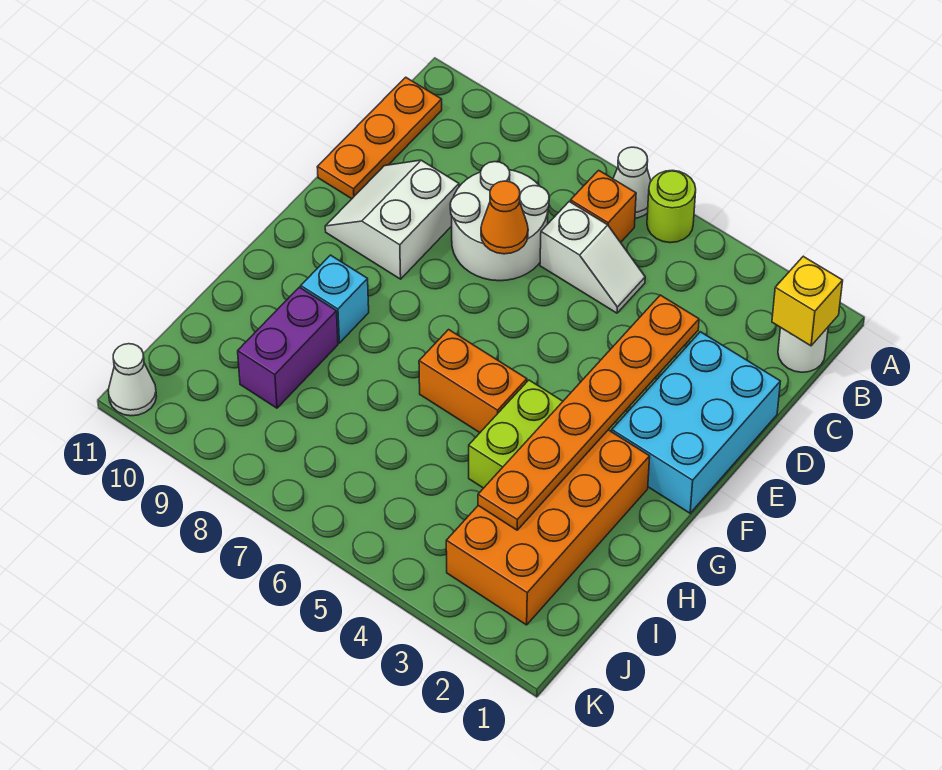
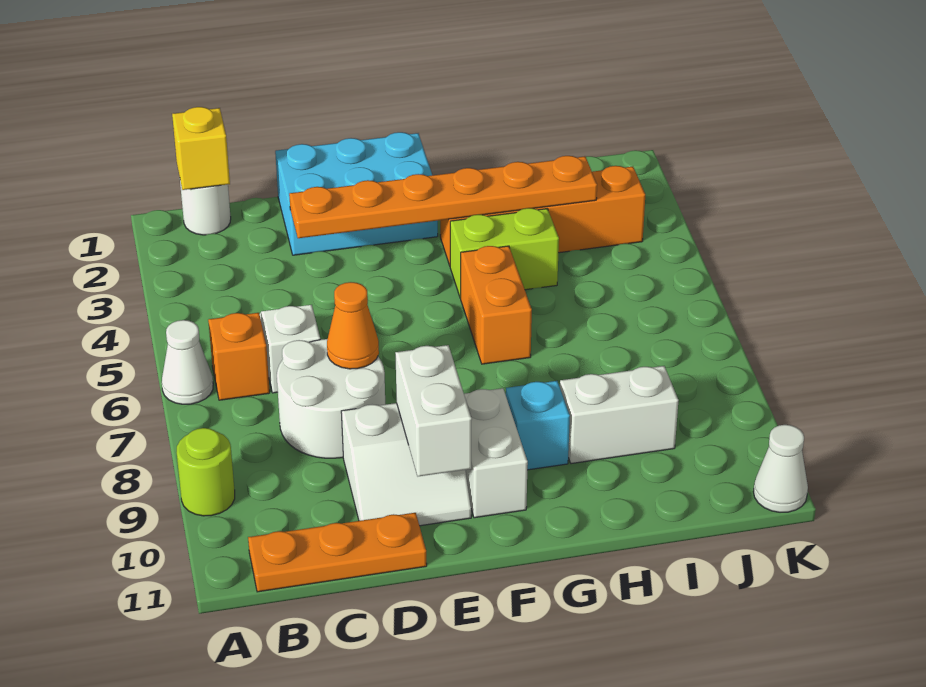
lime round brick A5 level 1 -> lime round brick A9 level 1
none -> white brick E9:E10 level 2
none -> white brick F9:F10 level 1
orange brick G2:J3 level 1 -> orange brick G3:J3 level 1
purple brick H9:I9 level 1 -> white brick H9:I9 level 1

